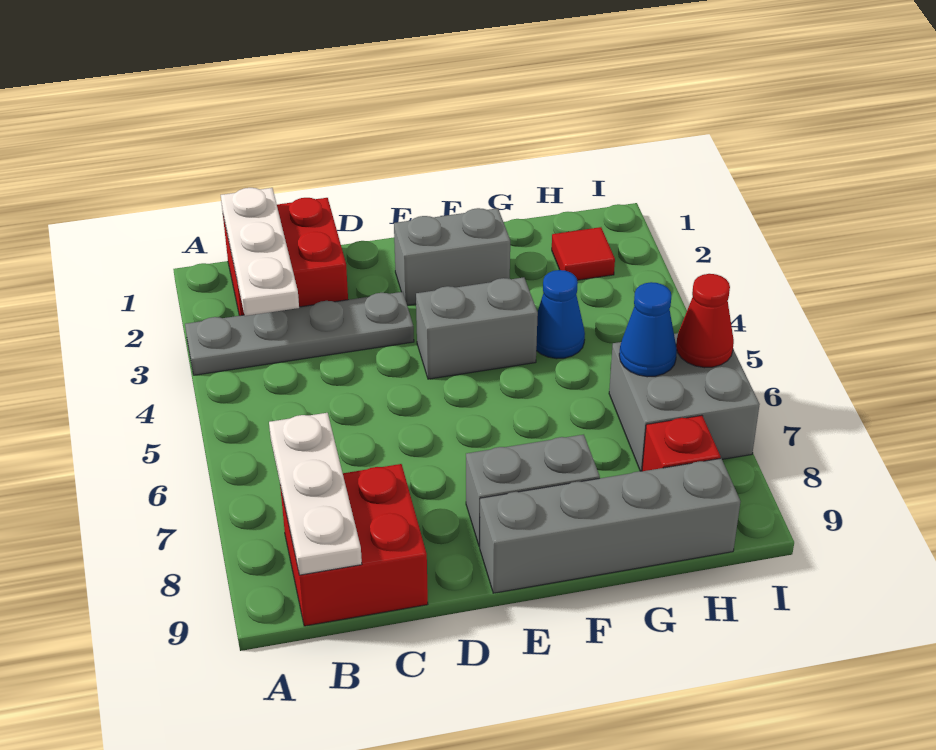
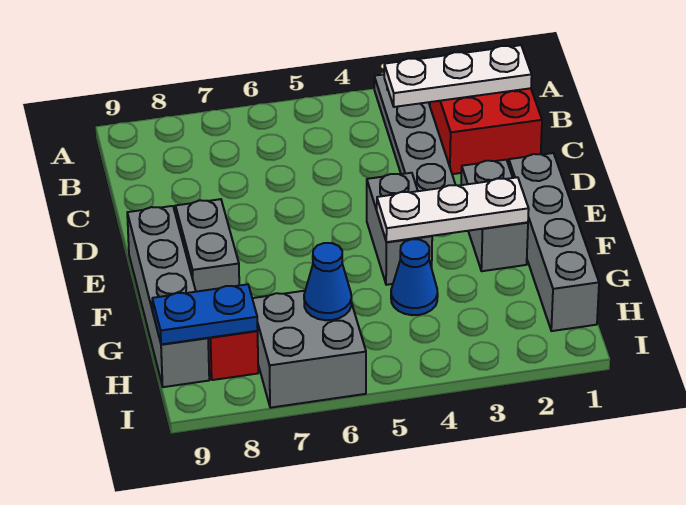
white plate B7:B9 level 2 -> white plate F2:F4 level 2
red brick B8:C9 level 1 -> none
none -> grey brick E1:H1 level 1
red tile H2 level 1 -> none
none -> blue plate H8:H9 level 2
red cone I6 level 2 -> none

